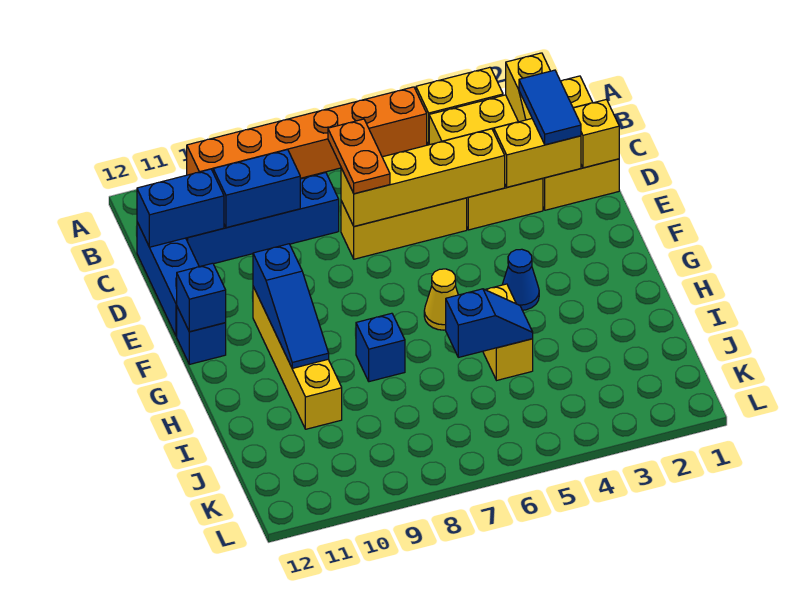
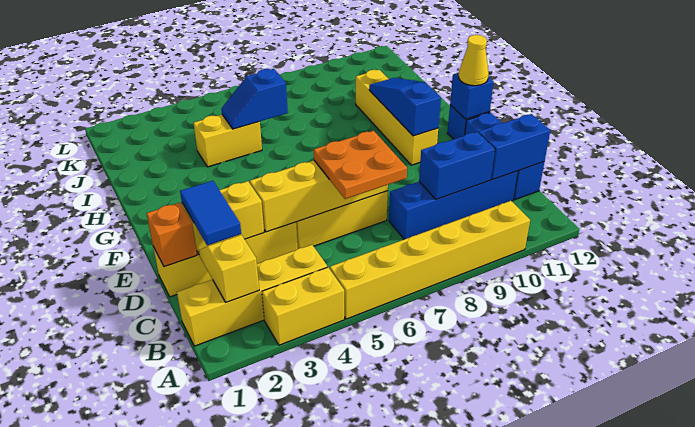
orange brick A5:A10 level 1 -> yellow brick A5:A10 level 1
orange plate C7:D7 level 3 -> orange plate C6:D7 level 3
yellow brick D1 level 2 -> orange brick D1 level 2
blue cone G4 level 1 -> none
yellow cone G6 level 1 -> yellow cone F12 level 3
yellow brick H5:I5 level 1 -> yellow brick I4:I5 level 1
blue brick H8 level 1 -> none

